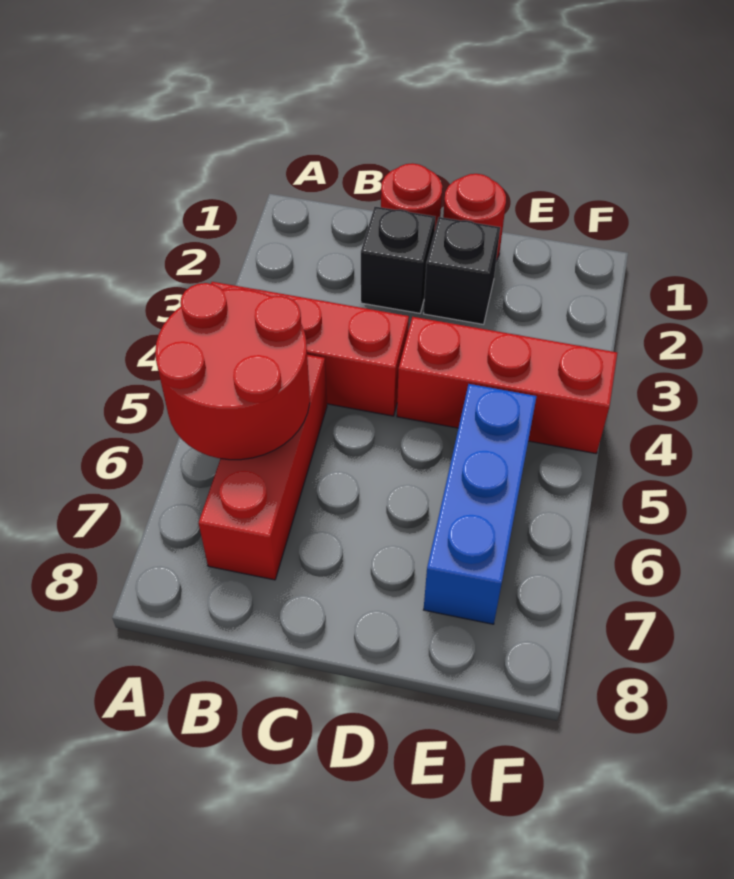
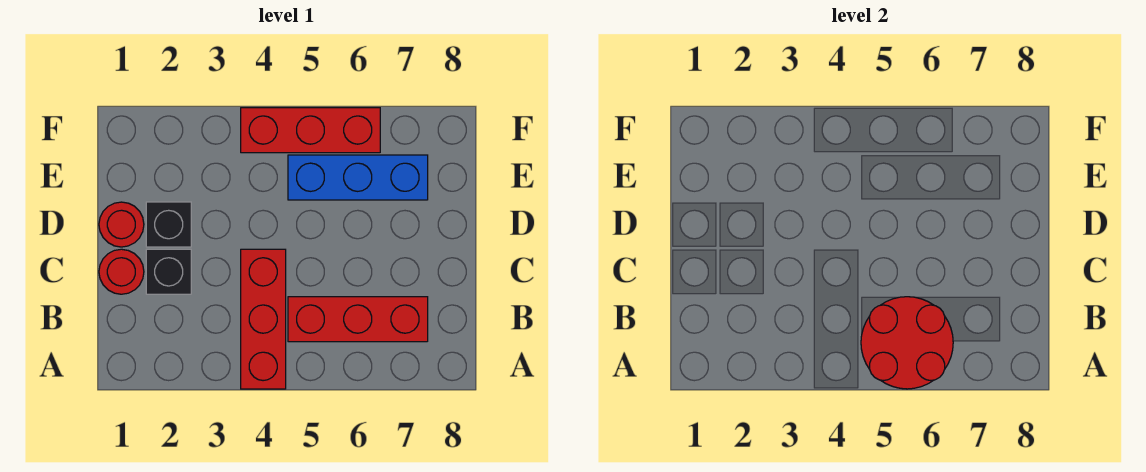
red brick D4:F4 level 1 -> red brick F4:F6 level 1

